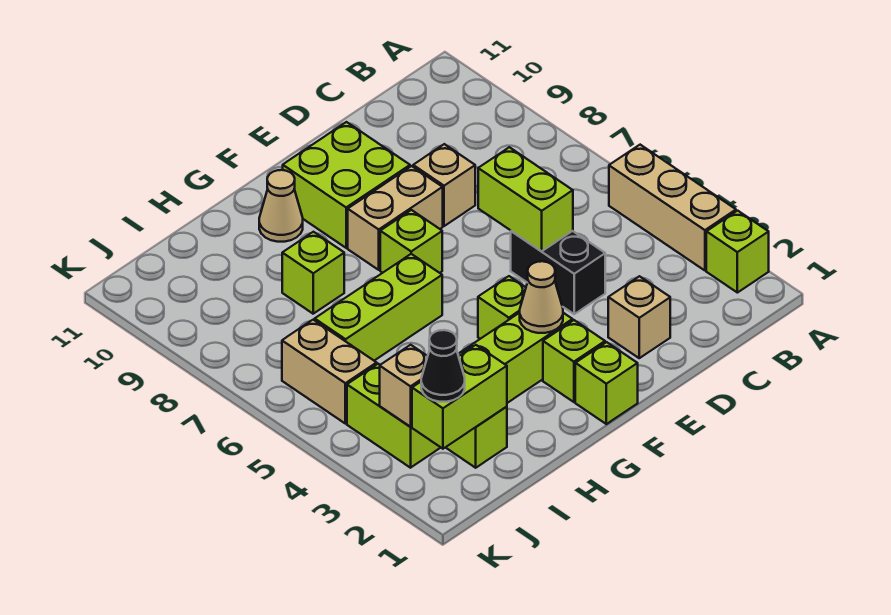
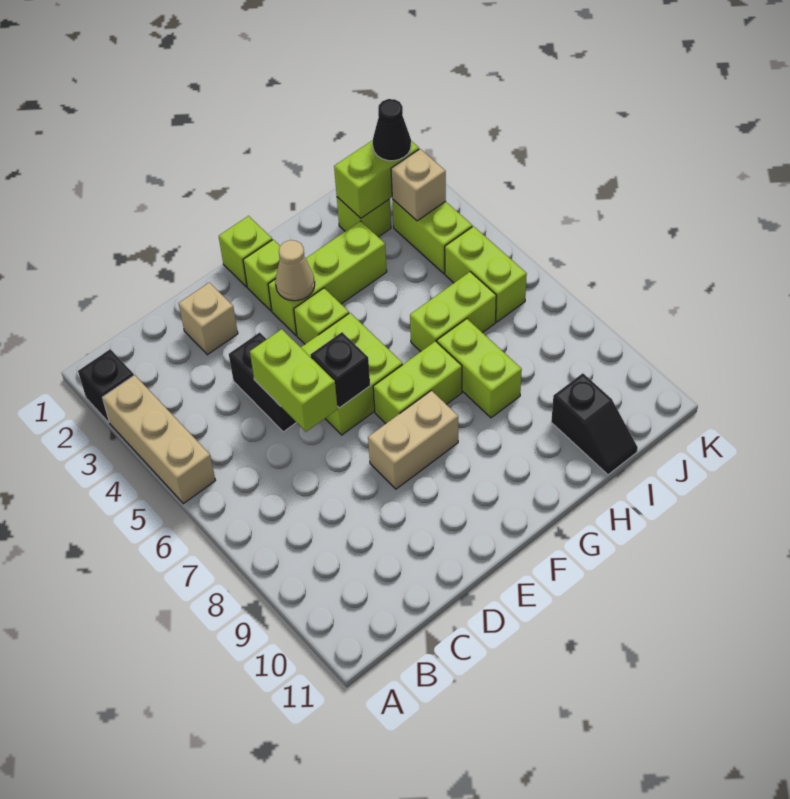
lime brick A2 level 1 -> black brick A2 level 1
tan brick D8 level 1 -> none
none -> black brick E6 level 2
lime brick E9:F10 level 1 -> lime brick E5:F6 level 1
lime brick F7 level 1 -> lime brick F7:G7 level 1
lime brick G6:I6 level 1 -> lime brick H6:I6 level 1
tan cone G10 level 1 -> none
lime brick H8 level 1 -> lime brick H7:H8 level 1
none -> black slope I10:I11 level 1 top 10
tan brick J5:J6 level 1 -> lime brick J5:J6 level 1

